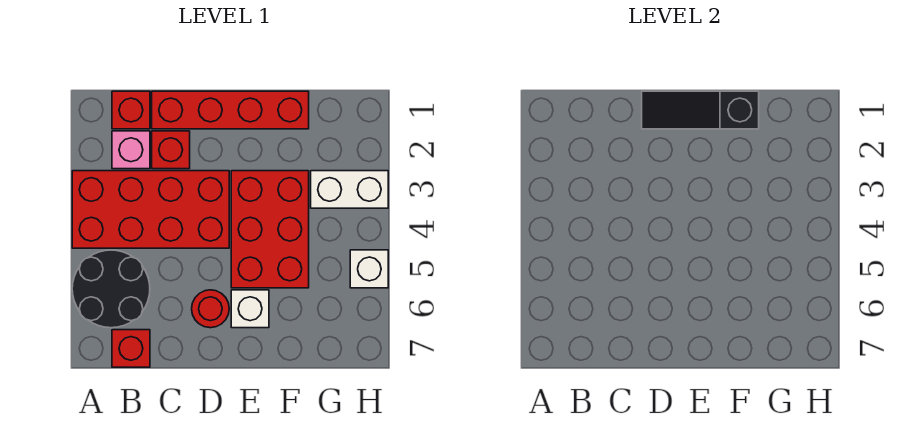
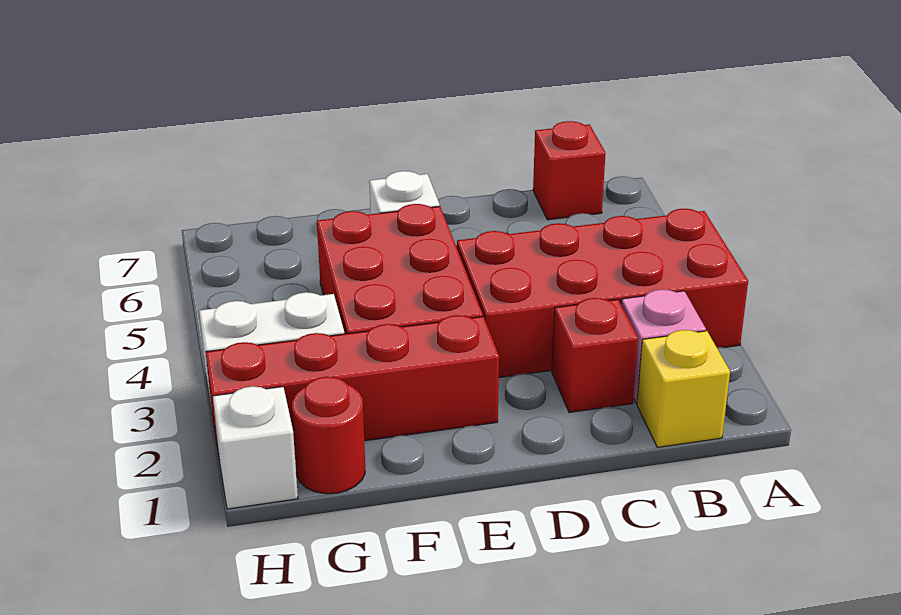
black round brick A5:B6 level 1 -> none
red brick B1 level 1 -> yellow brick B1 level 1
red brick C1:F1 level 1 -> red brick E2:H2 level 1
black slope D1:F1 level 2 top F -> none
red round brick D6 level 1 -> red round brick G1 level 1
white brick H5 level 1 -> white brick H1 level 1

